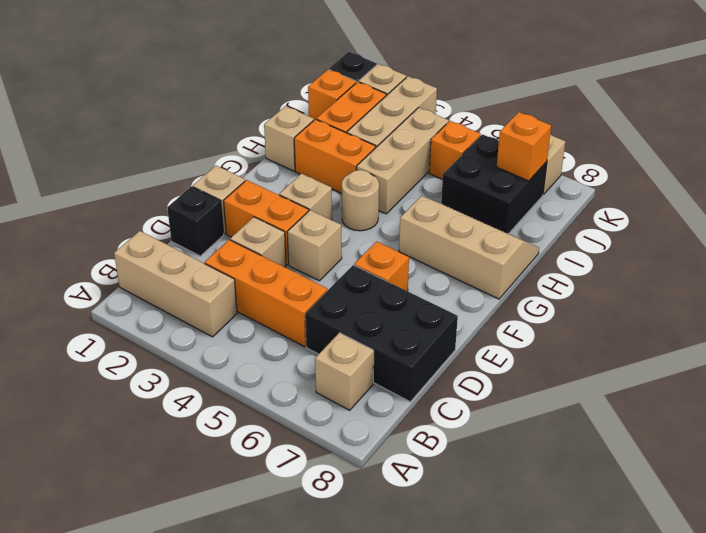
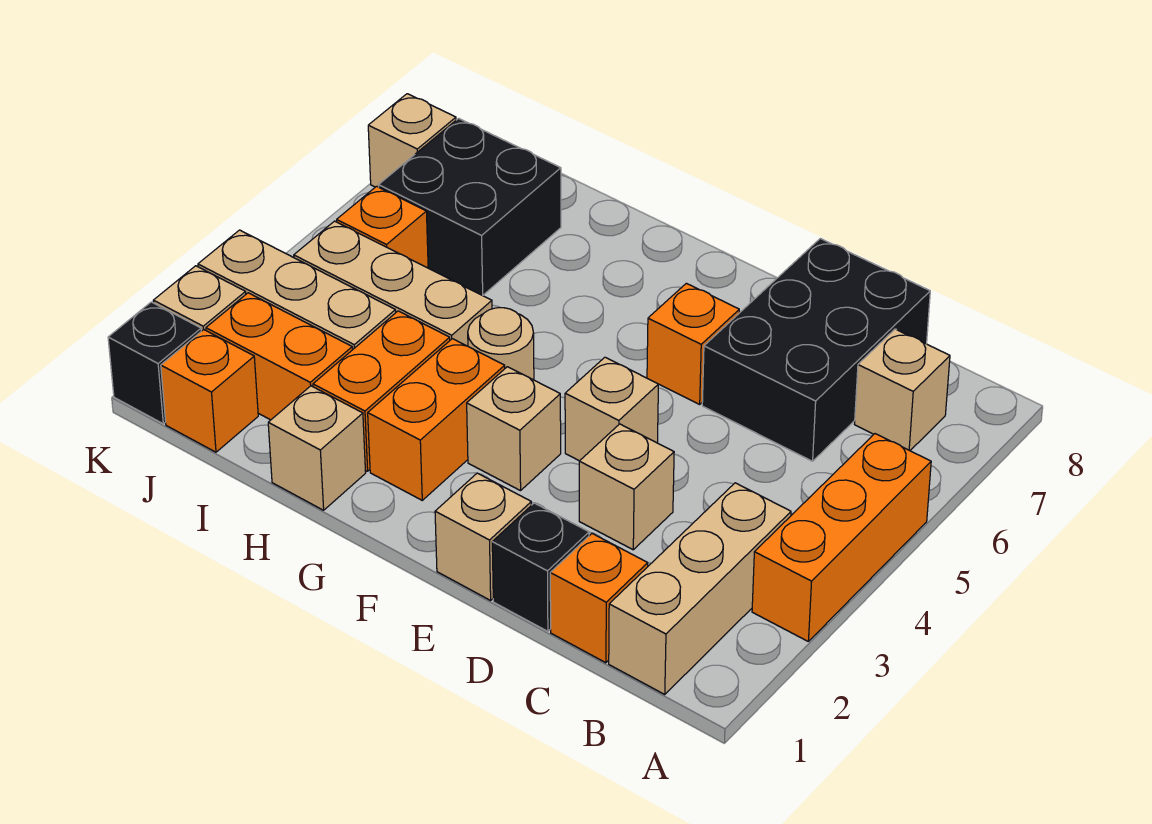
orange brick C3:C5 level 1 -> orange brick A3:A5 level 1
orange brick E2:E3 level 1 -> orange brick G2:G3 level 1
tan slope G6:H8 level 1 top G -> none
orange brick J7 level 2 -> orange brick C1 level 1

